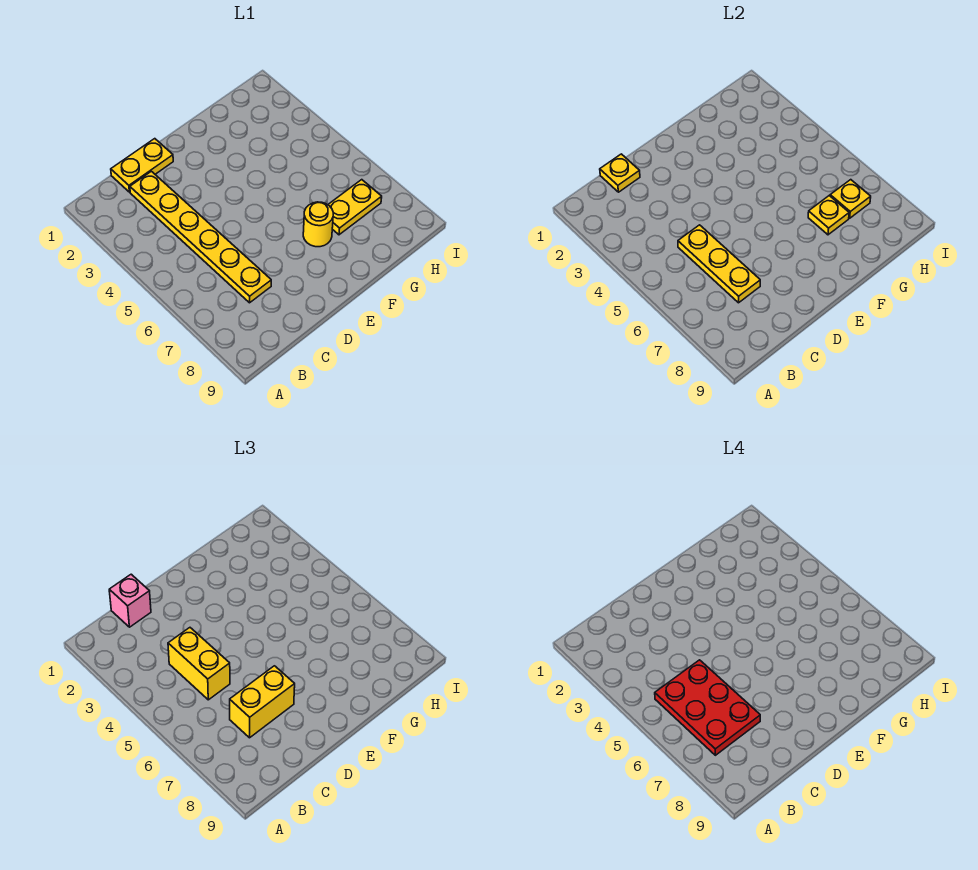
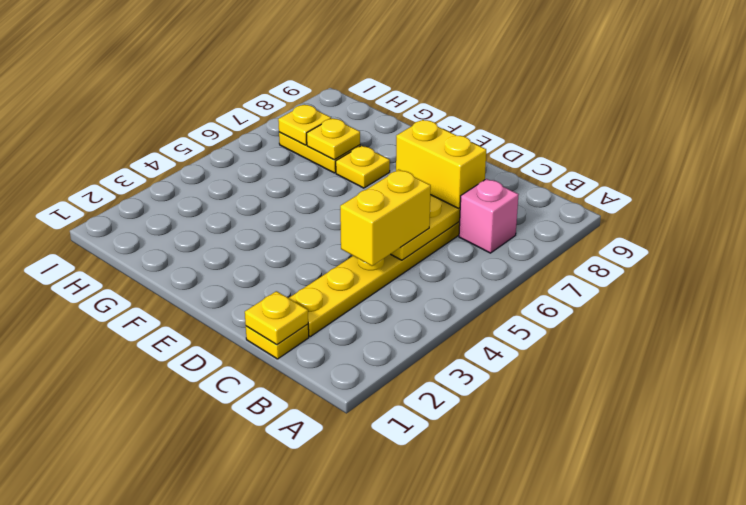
red plate B5:C7 level 4 -> none
yellow plate C1:D1 level 1 -> yellow plate C1 level 1
pink brick C1 level 3 -> pink brick B7 level 1
yellow round brick F7 level 1 -> yellow plate F7 level 1

